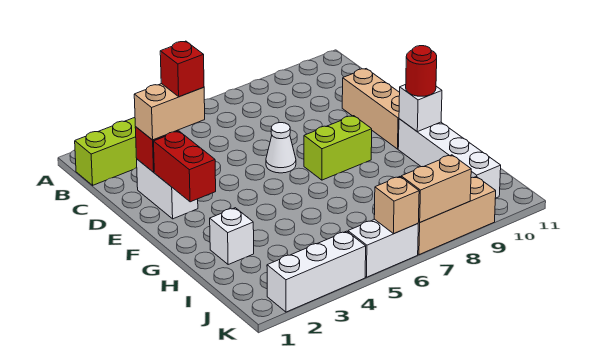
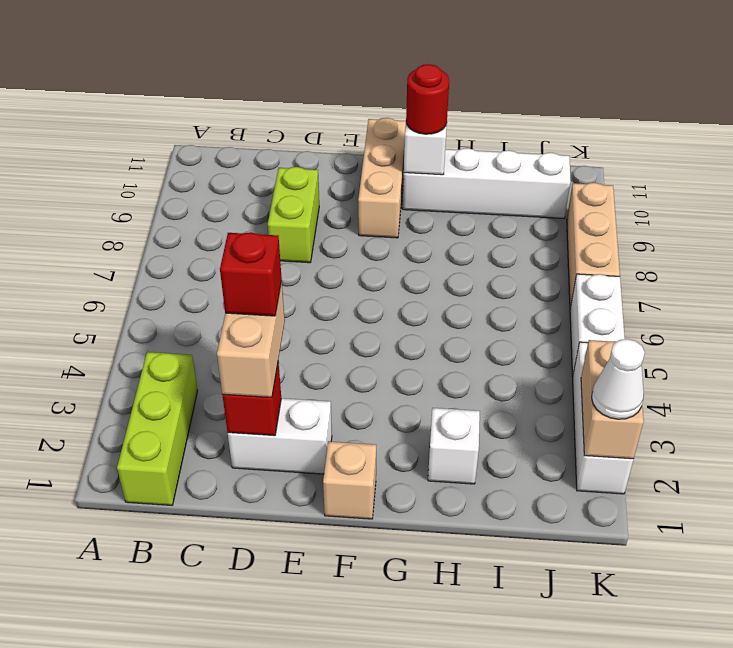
tan brick D10:F10 level 1 -> tan brick F9:F11 level 1
red brick E2:F2 level 2 -> none
white cone E6 level 1 -> white cone K2 level 3
lime brick F7:F8 level 1 -> lime brick D8:D9 level 1
tan brick K6 level 2 -> tan brick F1 level 1
tan brick K7:K8 level 2 -> tan brick K2:K3 level 2

